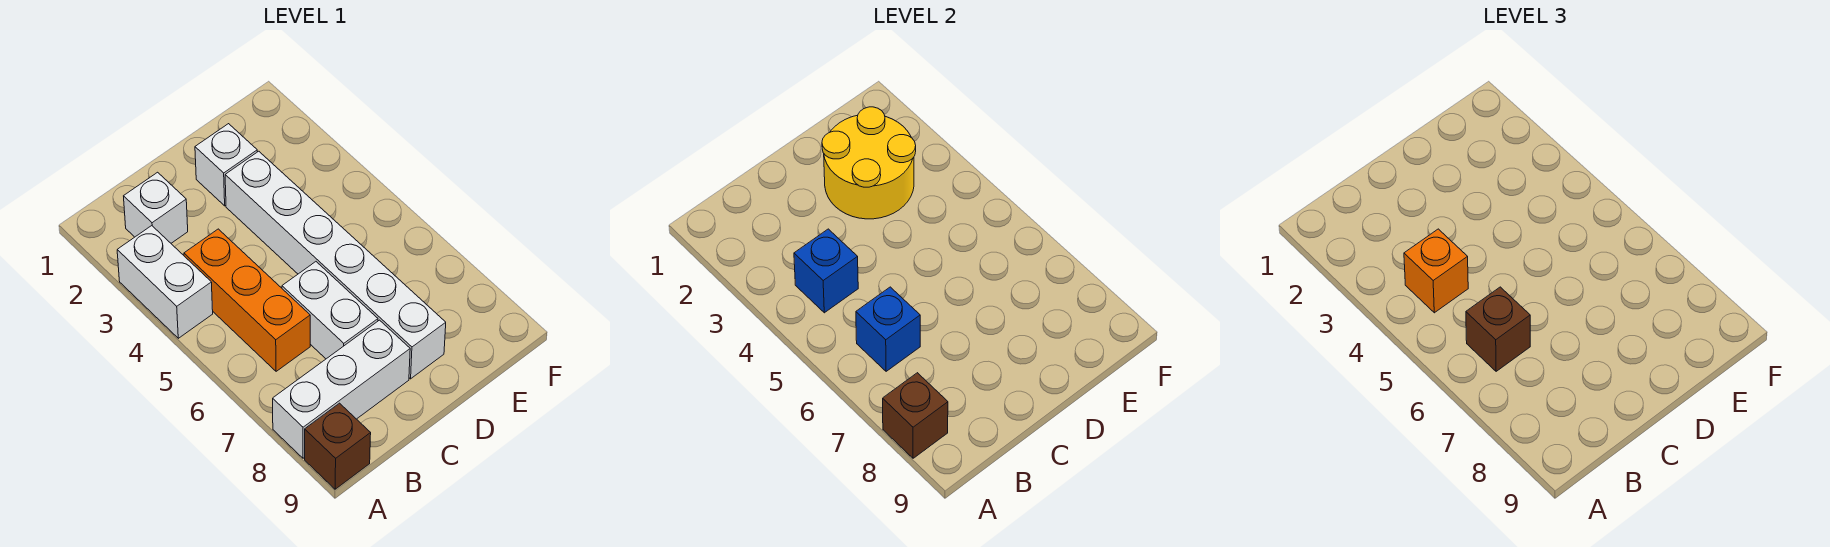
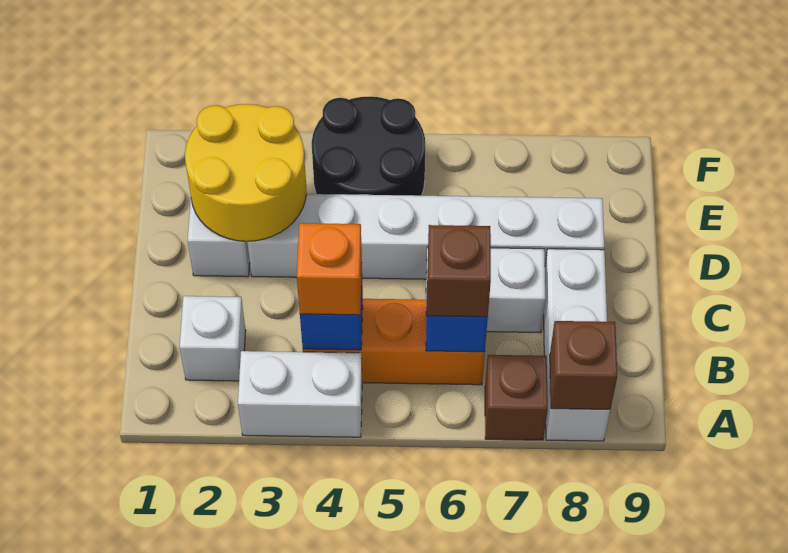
brown brick A9 level 1 -> brown brick A7 level 1
none -> black round brick E4:F5 level 1

